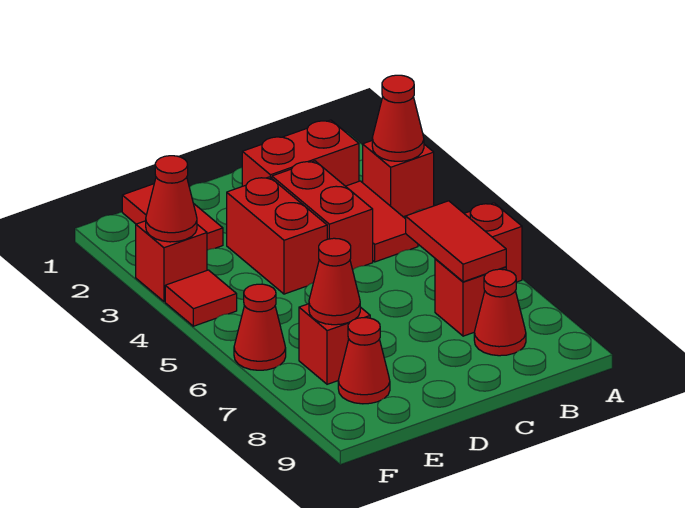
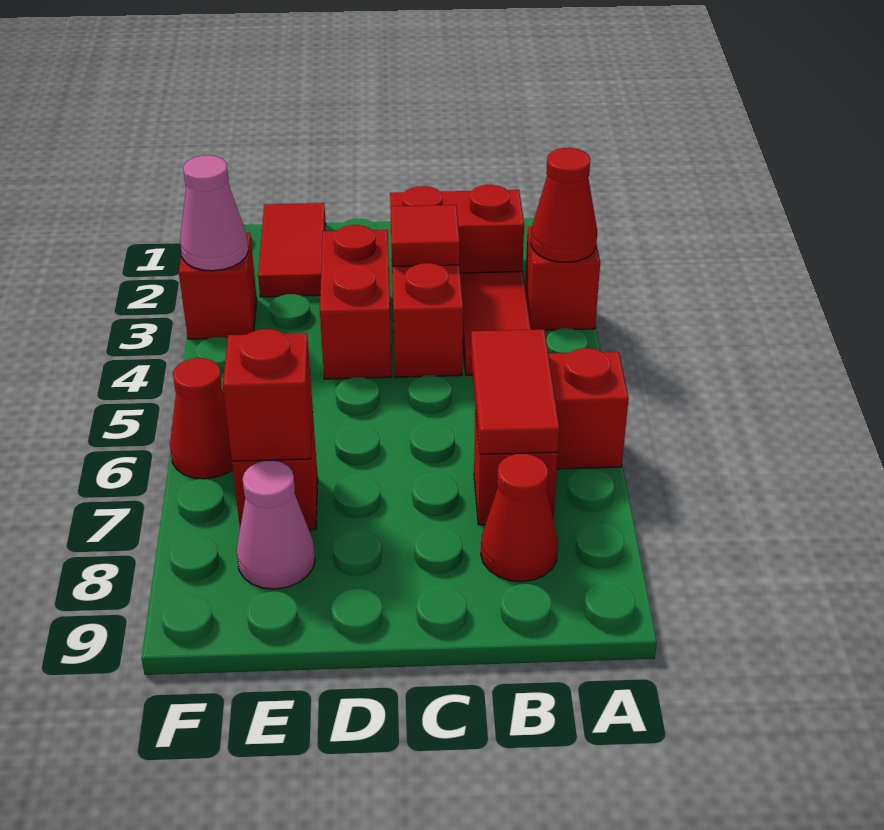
red cone E7 level 2 -> red brick E7 level 2
red cone E8 level 1 -> pink cone E8 level 1
red cone F3 level 2 -> pink cone F3 level 2
red tile F4 level 1 -> red tile C3 level 2

